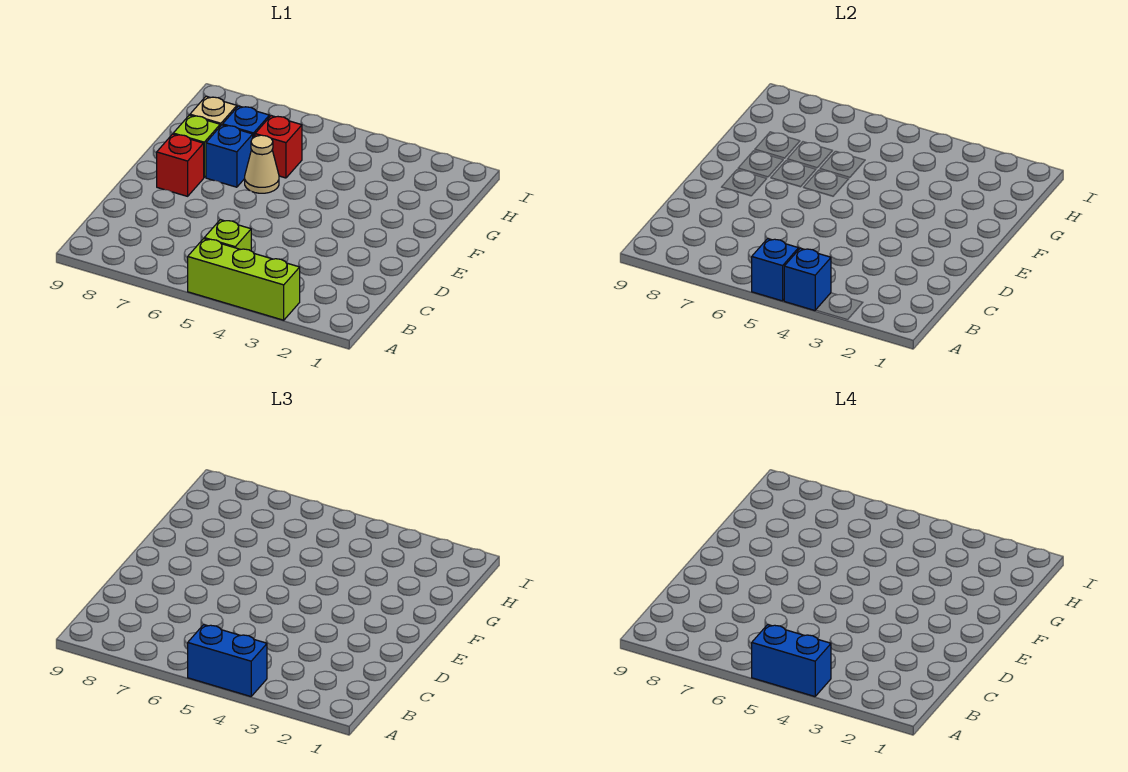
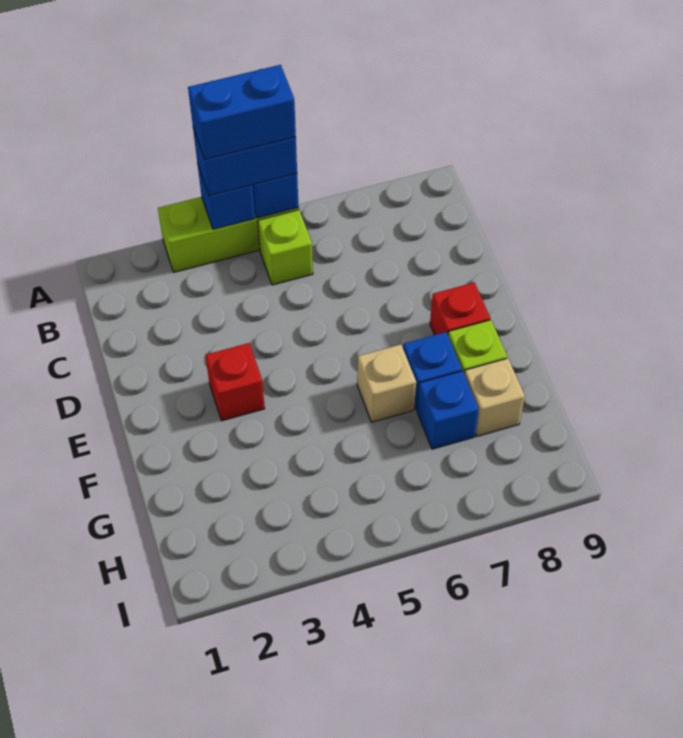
tan cone F6 level 1 -> tan brick F6 level 1
red brick G6 level 1 -> red brick E3 level 1

